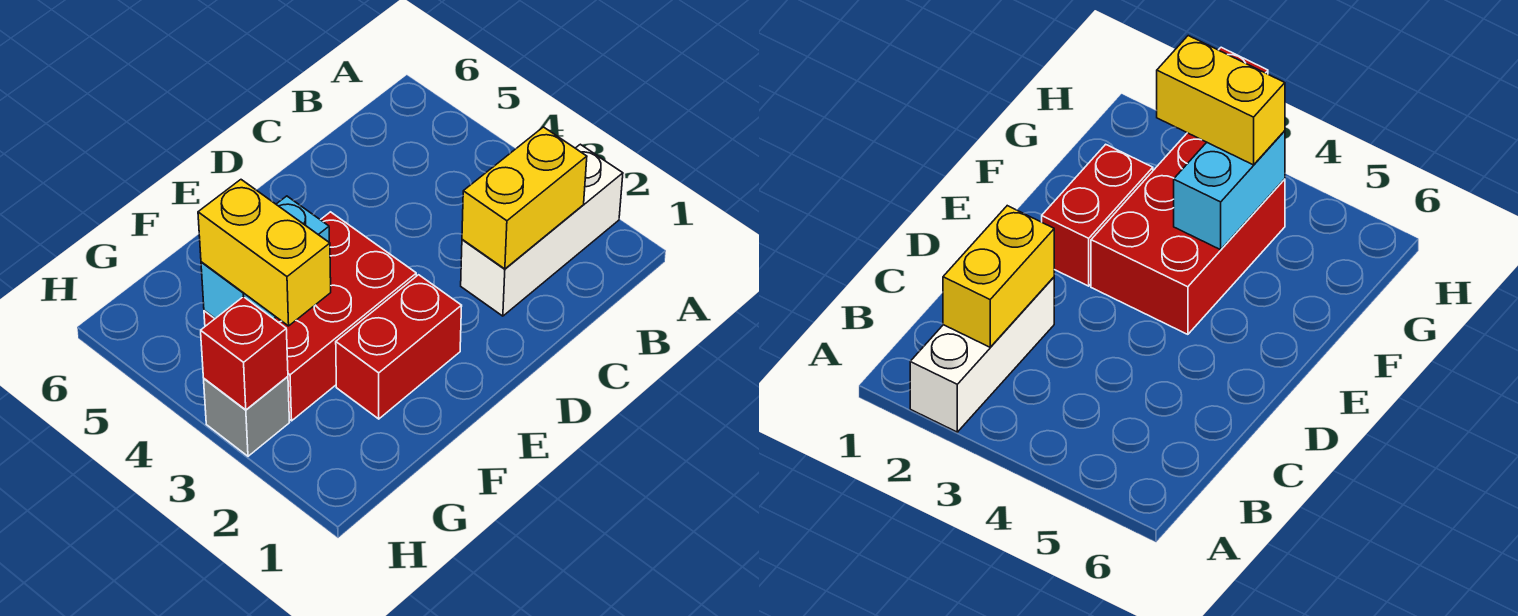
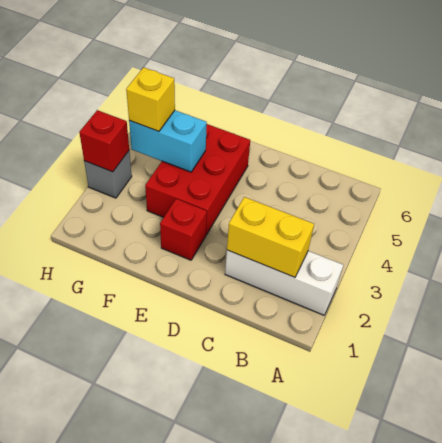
red brick E2:F2 level 1 -> red brick E2 level 1
red brick E3:G4 level 1 -> red brick E3:F5 level 1
yellow brick G3:G4 level 3 -> yellow brick G4 level 3

